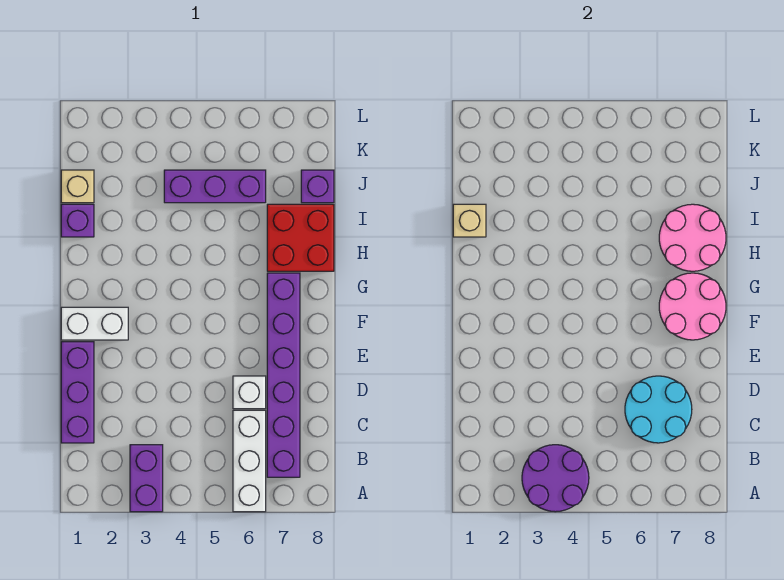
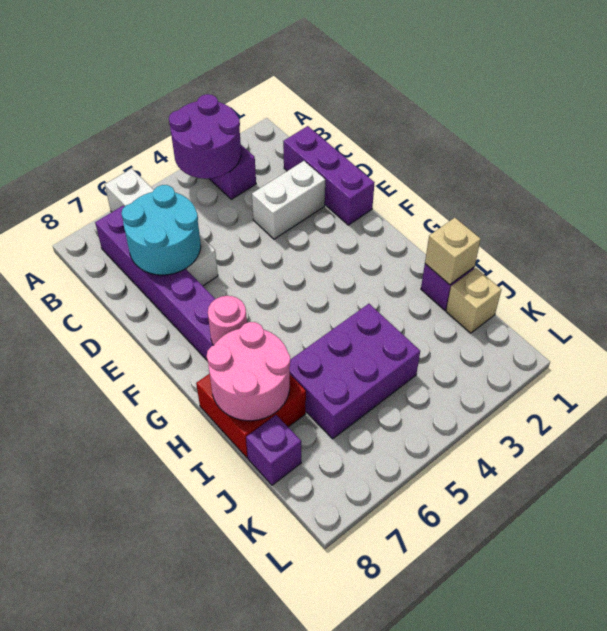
white brick F1:F2 level 1 -> white brick D2:D3 level 1
pink round brick F7:G8 level 2 -> pink round brick G7 level 2
purple brick J4:J6 level 1 -> purple brick I4:J6 level 1

